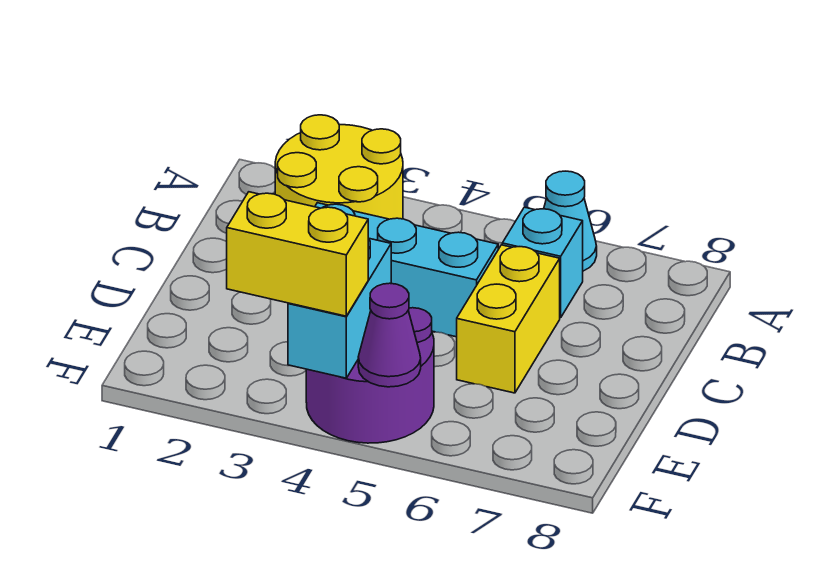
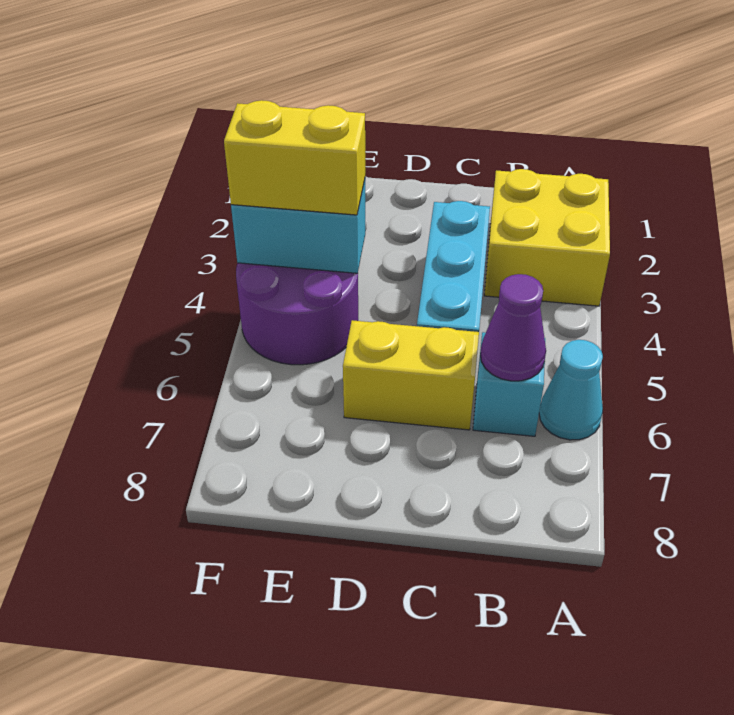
yellow round brick A2:B3 level 1 -> yellow brick A2:B3 level 1
yellow brick F3:F4 level 3 -> yellow brick E4:F4 level 3
purple cone F5 level 2 -> purple cone B6 level 2

